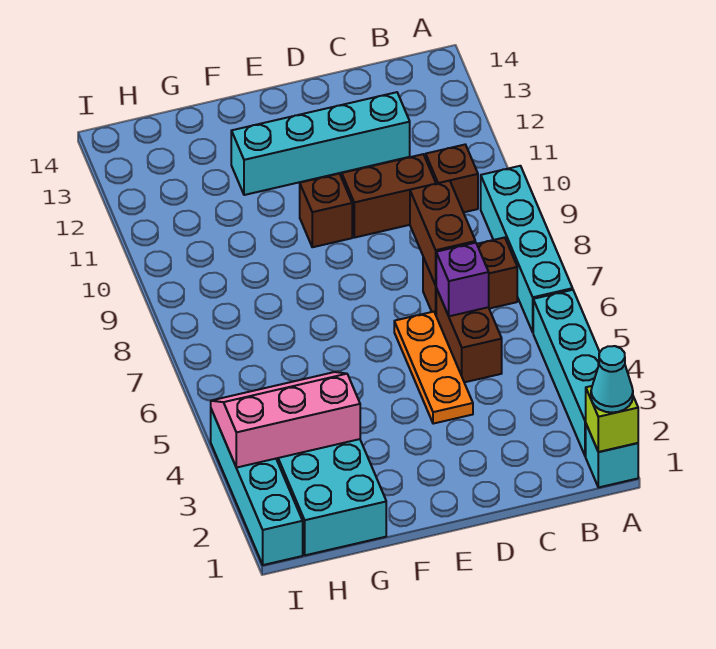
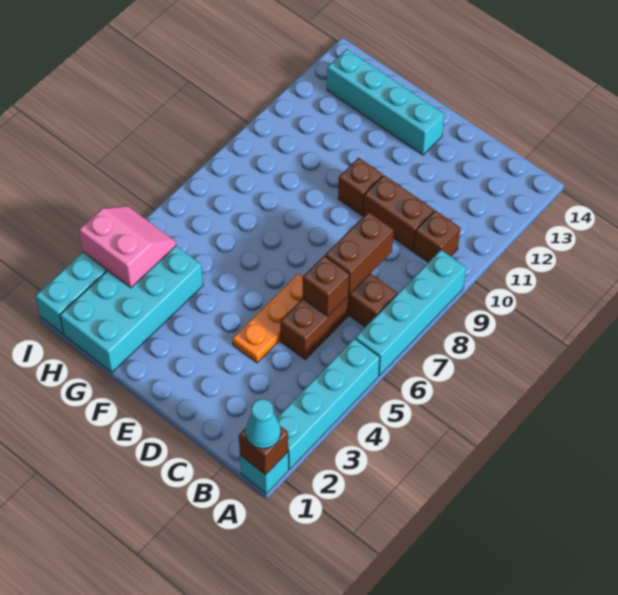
lime brick A1 level 2 -> brown brick A1 level 2
purple brick C6 level 2 -> brown brick C6 level 2
cyan brick C12:F12 level 1 -> cyan brick E13:H13 level 1
pink slope G3:I4 level 2 top 3 -> pink slope H3:I4 level 2 top 3

